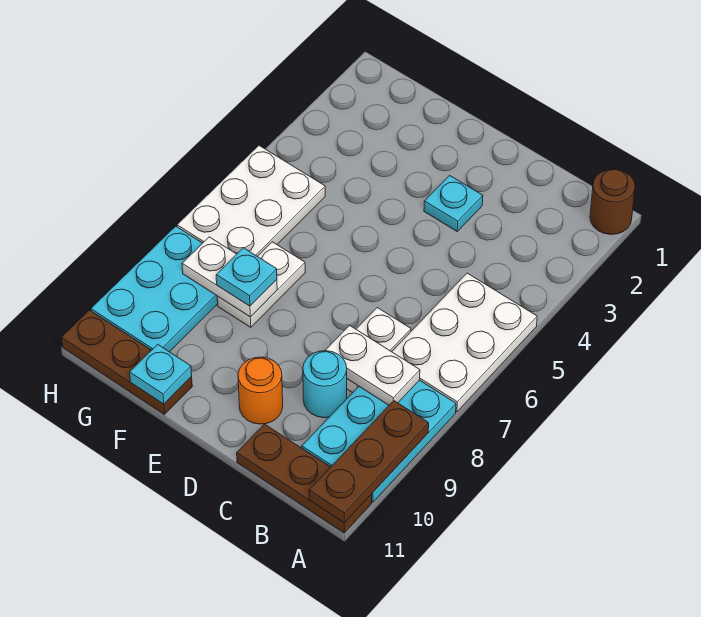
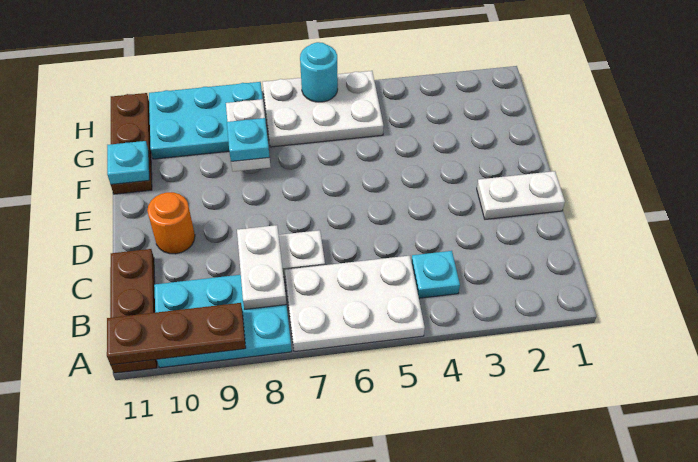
brown round brick A1 level 1 -> none
cyan round brick C9 level 1 -> cyan round brick H6 level 2
cyan plate D3 level 1 -> cyan plate B4 level 1
white plate F7:F8 level 1 -> white plate D1:D2 level 1

